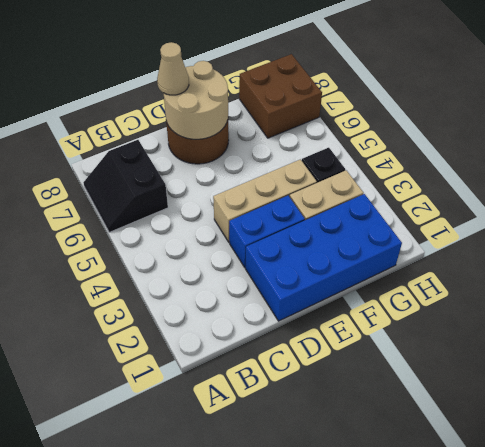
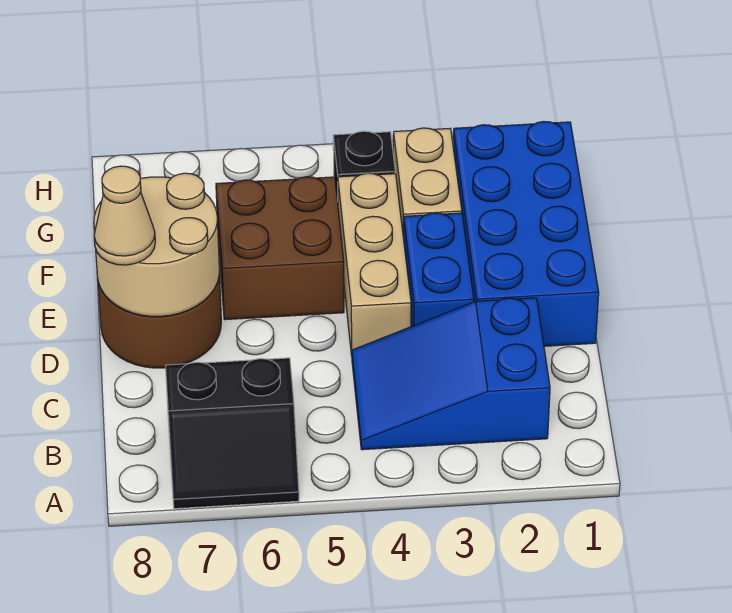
none -> blue slope B2:C4 level 1 top 2
brown brick G7:H8 level 1 -> brown brick E5:F6 level 1

